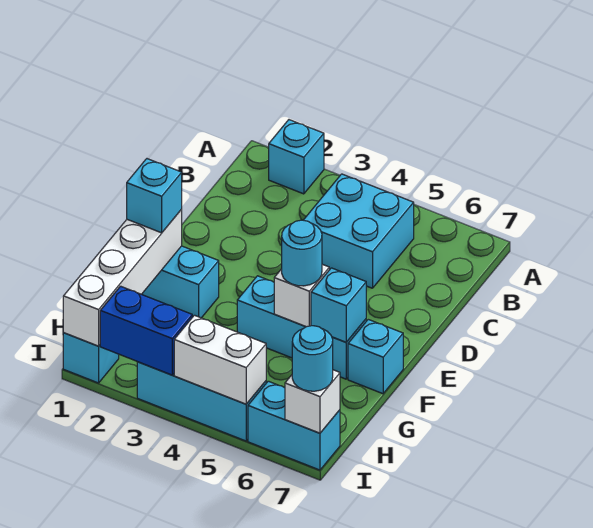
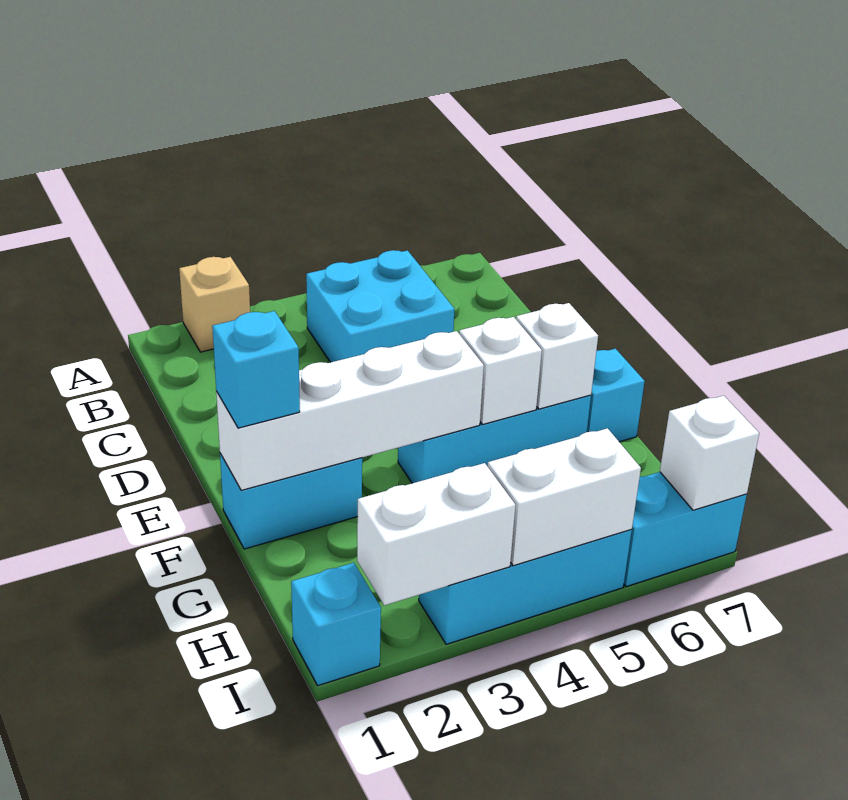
cyan brick A2 level 1 -> tan brick A2 level 1
white brick F1:I1 level 2 -> white brick F1:F4 level 2
cyan round brick F5 level 3 -> none
cyan brick F6 level 2 -> white brick F6 level 2
blue brick I2:I3 level 2 -> white brick I2:I3 level 2
cyan round brick I7 level 3 -> none

